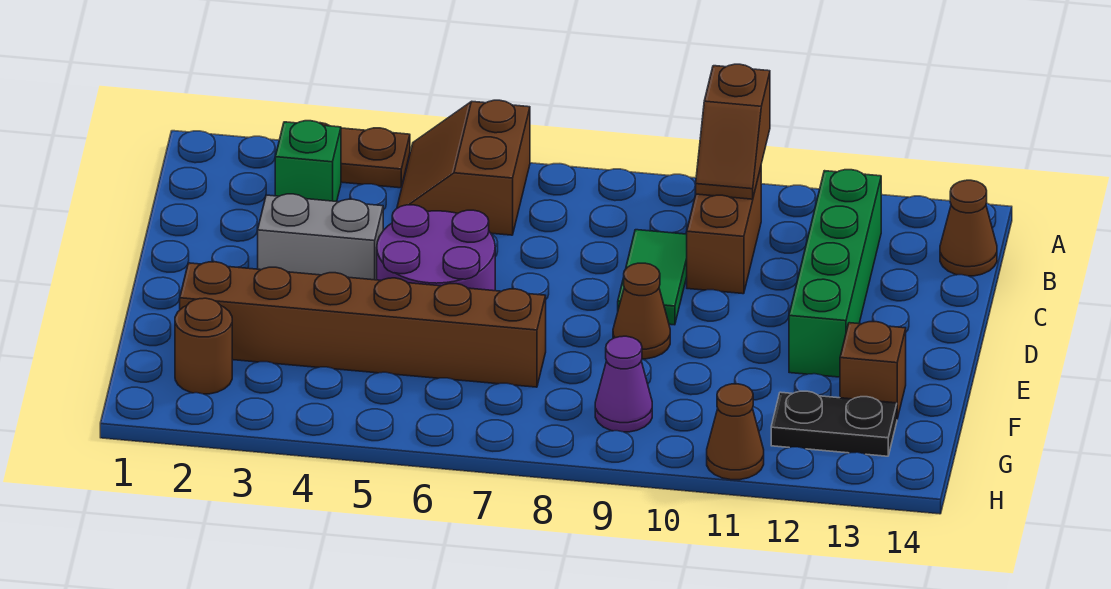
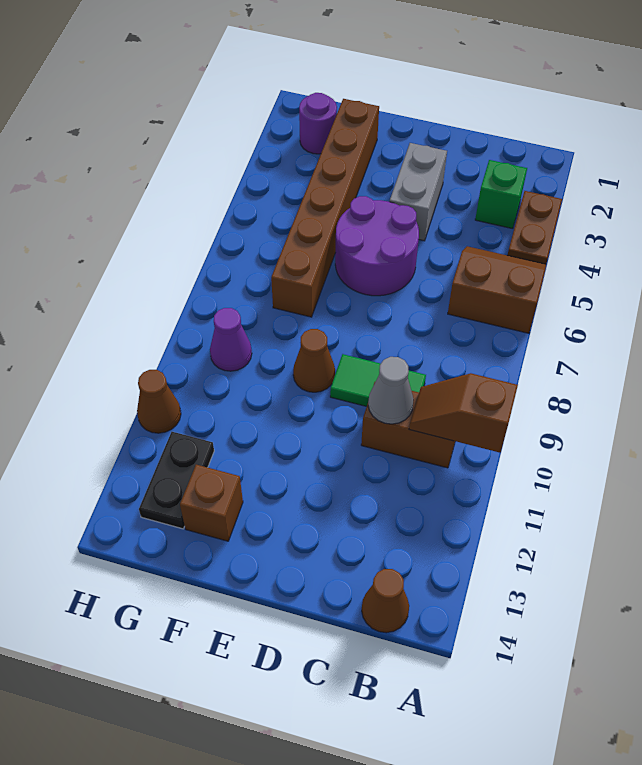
green brick B12:E12 level 1 -> none
none -> grey cone C10 level 2
brown round brick G2 level 1 -> purple round brick G2 level 1

